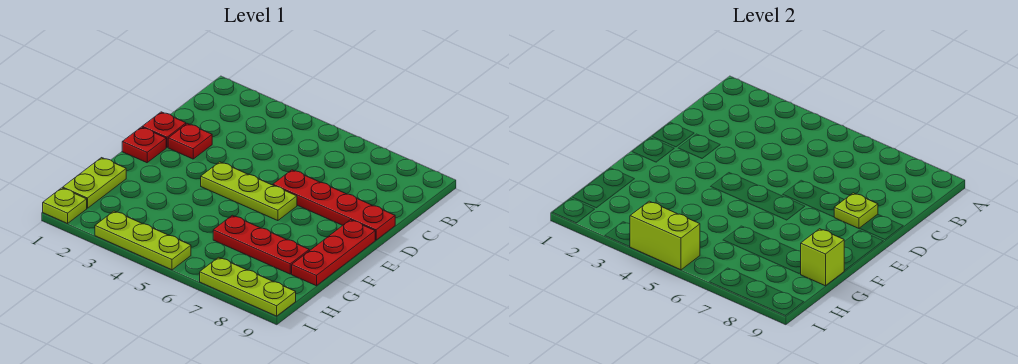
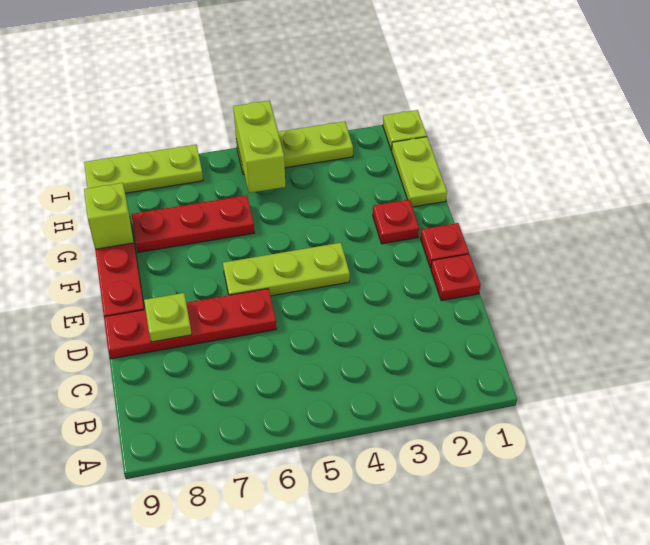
red plate D2 level 1 -> red plate F2 level 1
lime brick I4:I5 level 2 -> lime brick H5:I5 level 2

